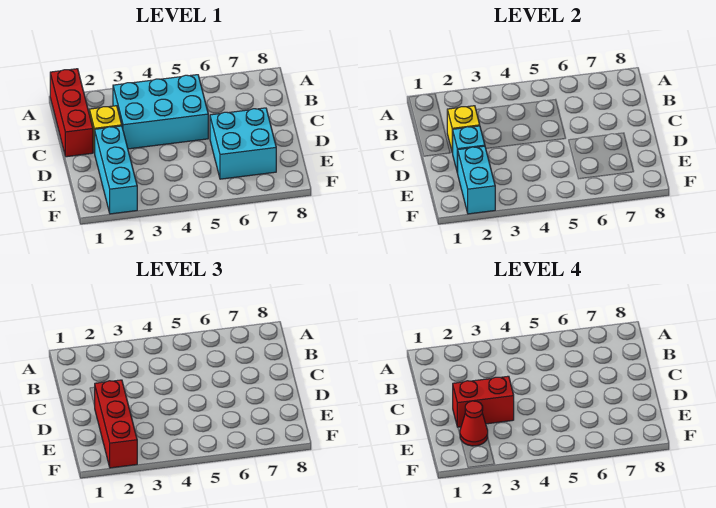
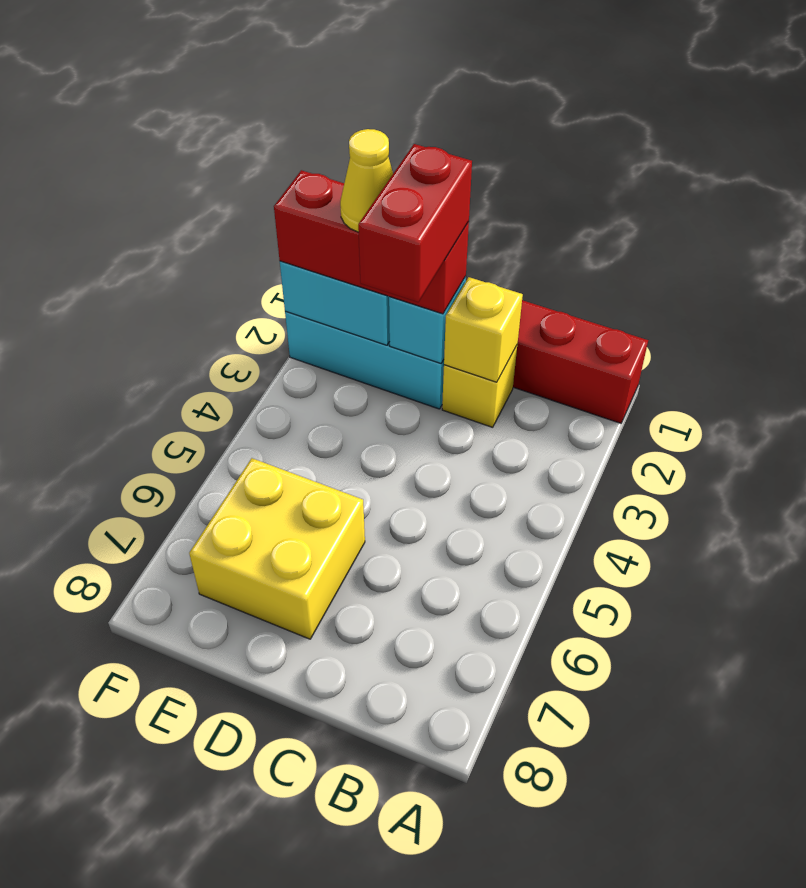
cyan brick B3:C5 level 1 -> none
cyan brick D6:E7 level 1 -> yellow brick D6:E7 level 1
red cone E2 level 4 -> yellow cone E2 level 4

